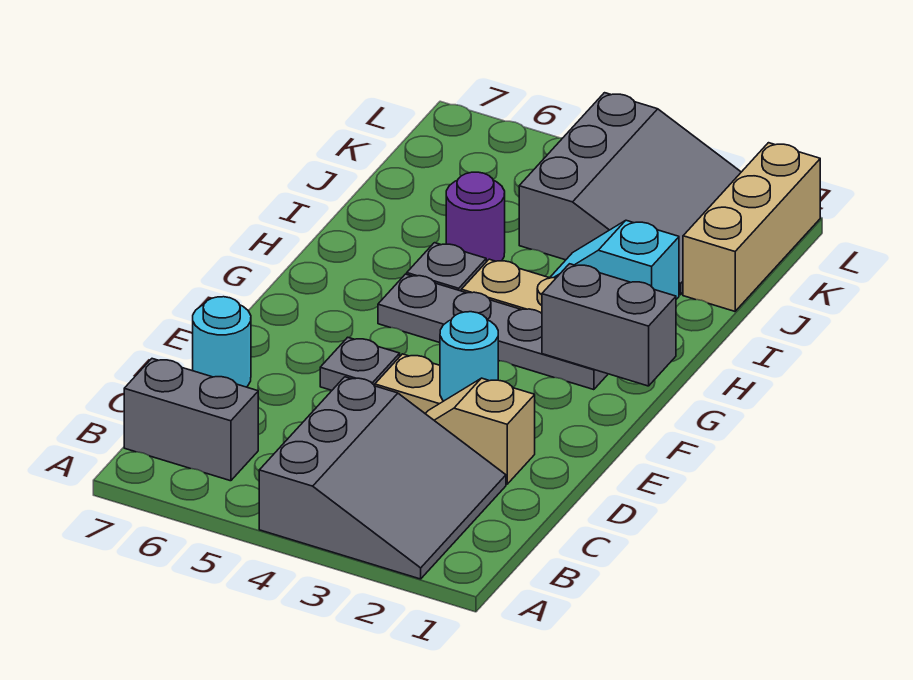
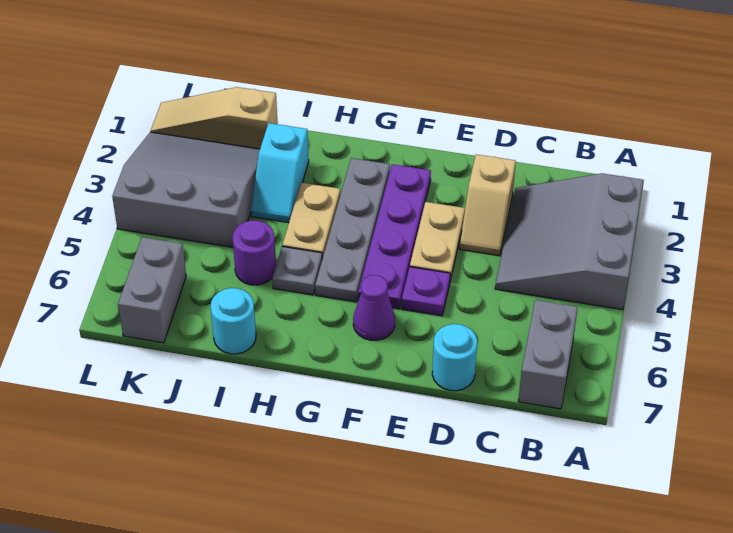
grey slope A2:C4 level 1 top 4 -> grey slope A2:C4 level 1 top A
cyan round brick E3 level 2 -> cyan round brick I7 level 1
grey plate E5 level 1 -> purple plate E5 level 1
none -> purple plate F2:F5 level 1
none -> purple cone F6 level 1
grey brick G1:G2 level 2 -> grey brick K6:K7 level 1
tan brick J1:L1 level 1 -> tan slope J1:L1 level 1 top J

